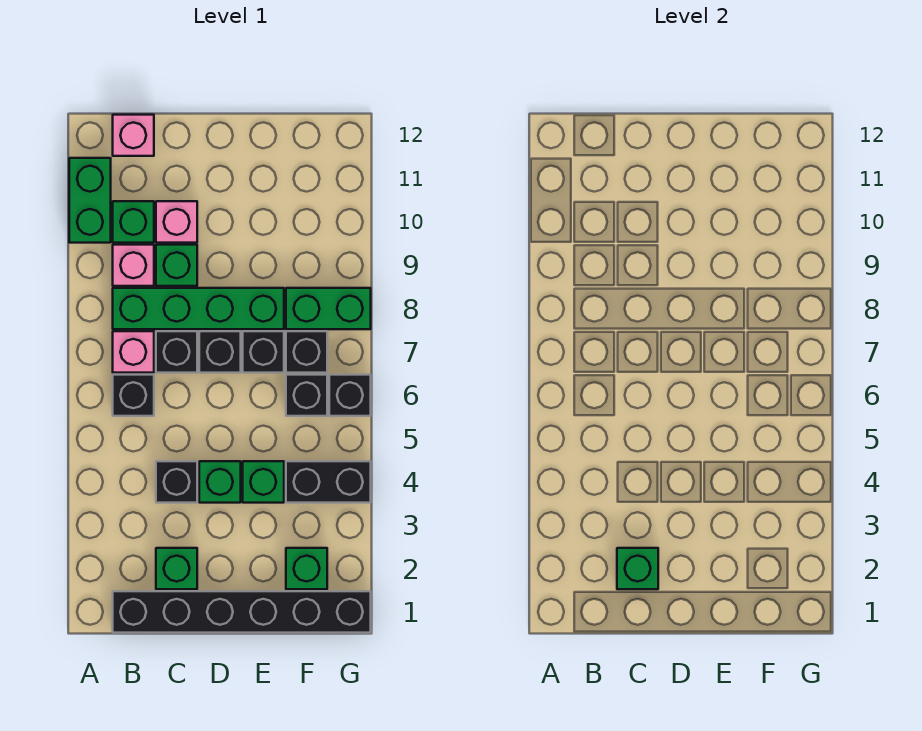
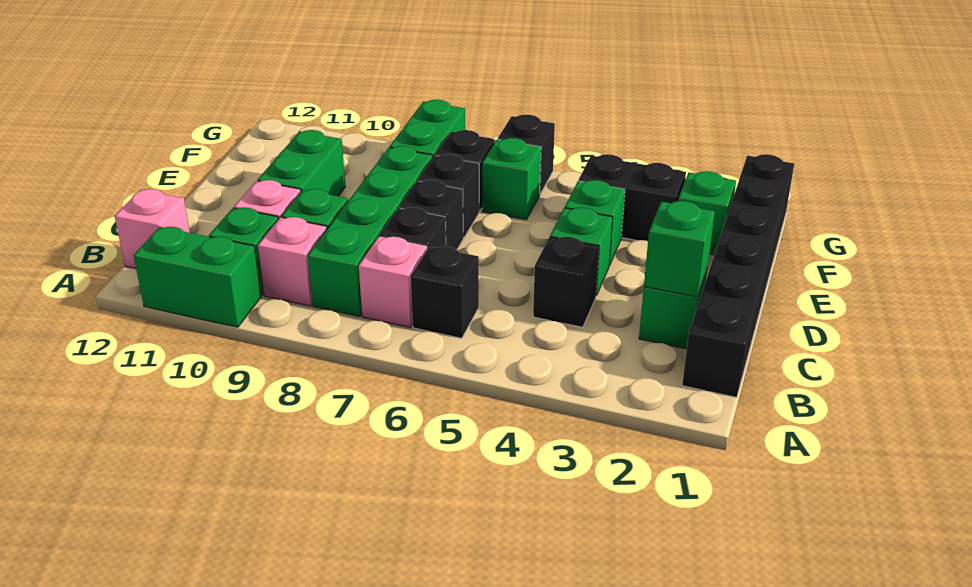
none -> green brick D10:E10 level 1
black brick F4:G4 level 1 -> black brick F3:F4 level 1
black brick F6 level 1 -> green brick F6 level 1

